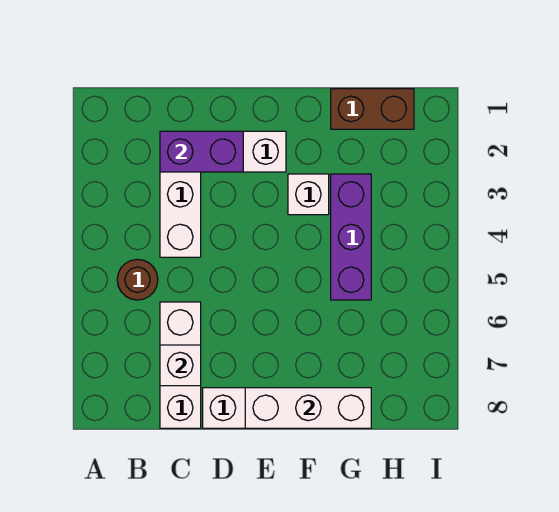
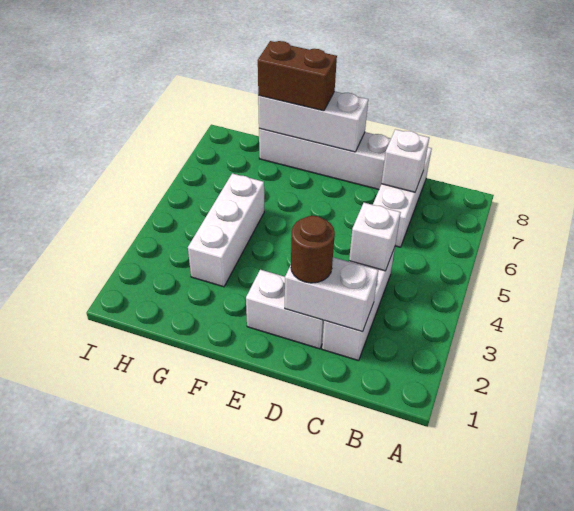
brown round brick B5 level 1 -> brown round brick D2 level 3
purple brick C2:D2 level 2 -> white brick C2:D2 level 2
white brick F3 level 1 -> white brick C4 level 2
brown brick G1:H1 level 1 -> brown brick F8:G8 level 3
purple brick G3:G5 level 1 -> white brick G3:G5 level 1

